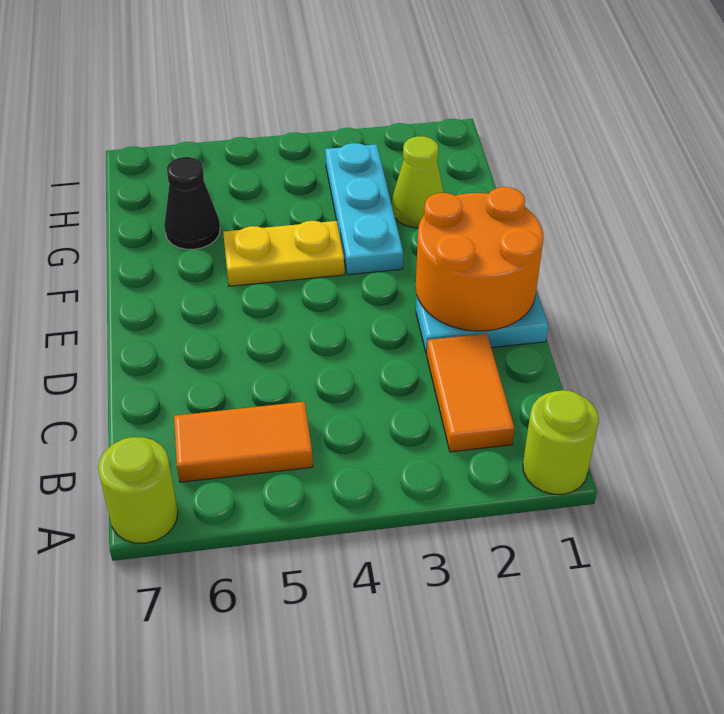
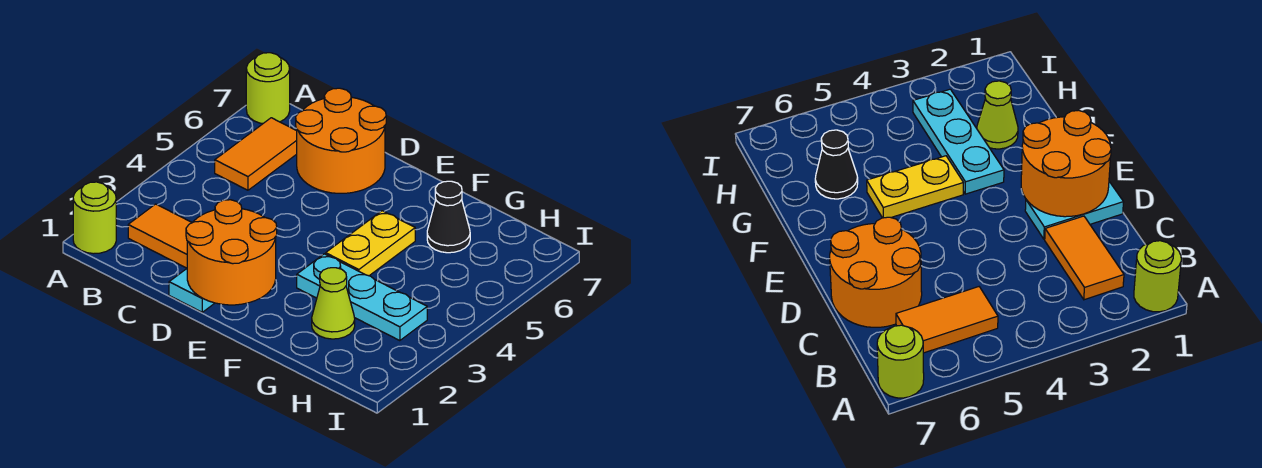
none -> orange round brick C6:D7 level 1

